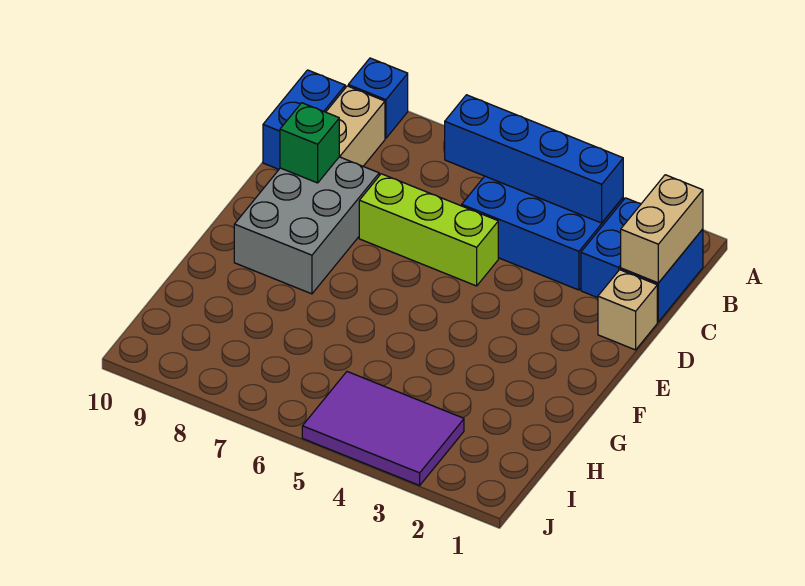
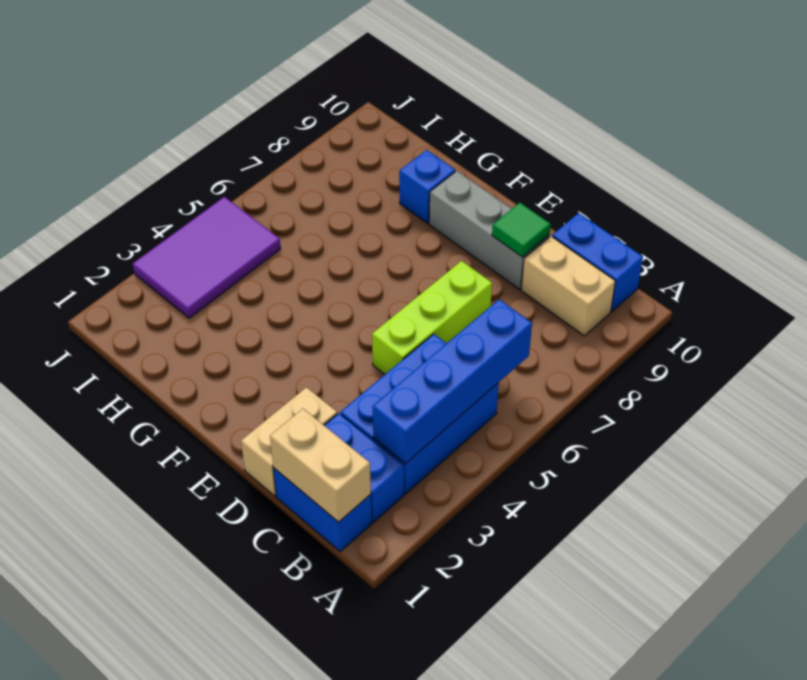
blue brick A9 level 1 -> blue brick G9 level 1
tan brick D1 level 1 -> tan brick D1:D2 level 1
grey brick D8:F9 level 1 -> grey brick D9:F9 level 1
green brick D9 level 2 -> green tile D9 level 2

